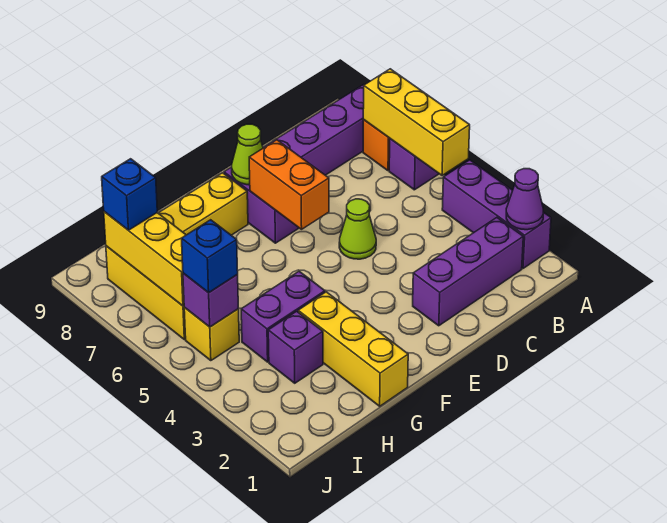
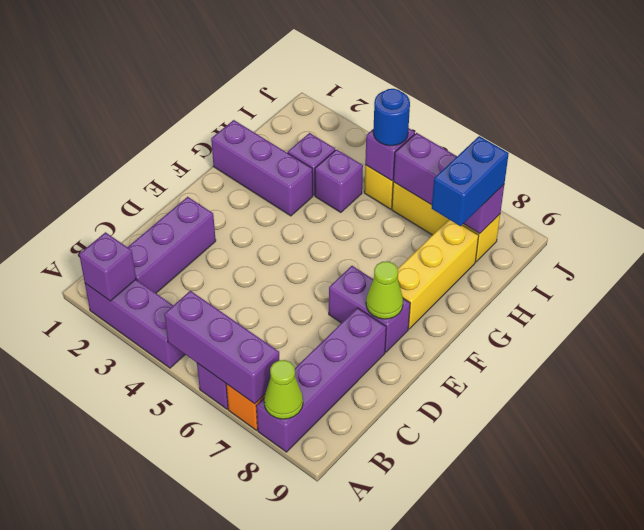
purple cone A2 level 2 -> purple brick A2 level 2
yellow brick A5:A7 level 2 -> purple brick A5:A7 level 2
lime cone D5 level 1 -> lime cone A8 level 2
orange brick E6:E7 level 2 -> none
yellow brick G1:G3 level 1 -> purple brick G1:G3 level 1
purple brick G4:H4 level 1 -> purple brick H4 level 1
blue brick I5 level 3 -> blue round brick I5 level 3
yellow brick I6:I8 level 2 -> purple brick I6:I8 level 2
blue brick I8 level 3 -> blue brick H8:I8 level 3

